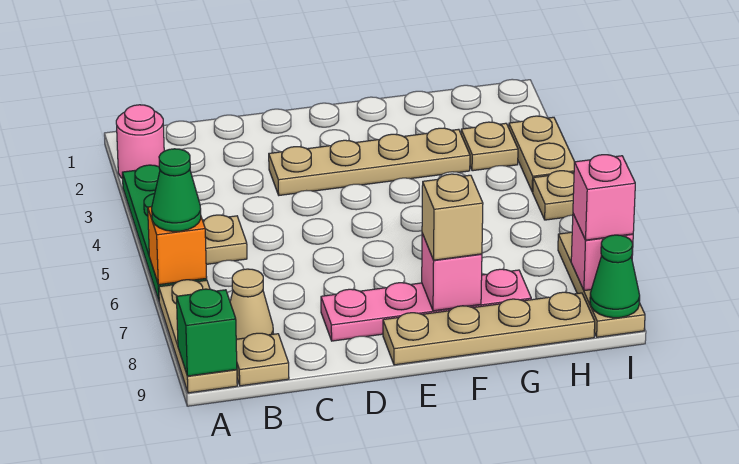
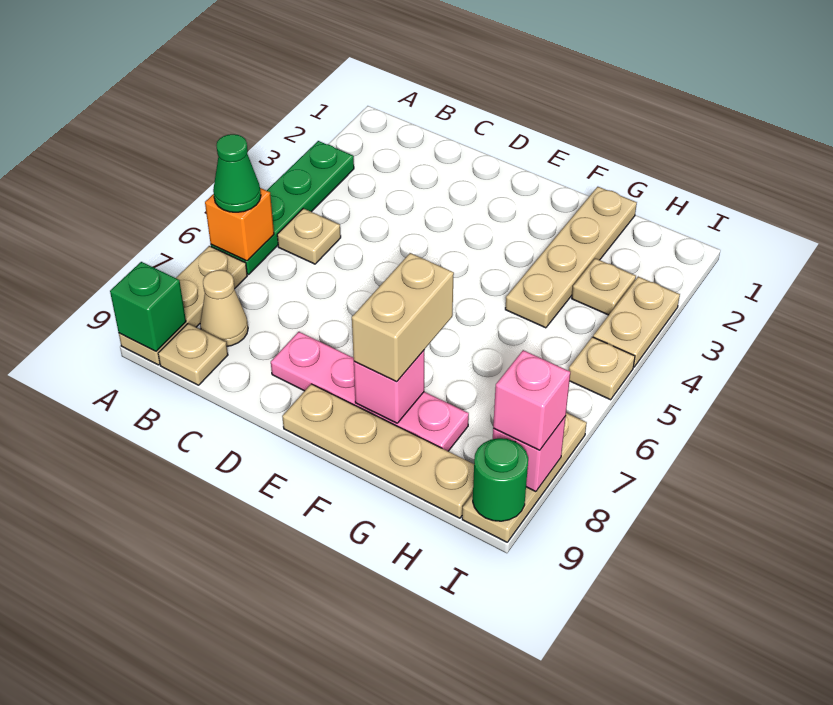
pink round brick A2 level 1 -> none
tan plate D3:G3 level 1 -> tan plate G1:G4 level 1
tan brick F8 level 3 -> tan brick F7:F8 level 3
green cone I9 level 2 -> green round brick I9 level 2

